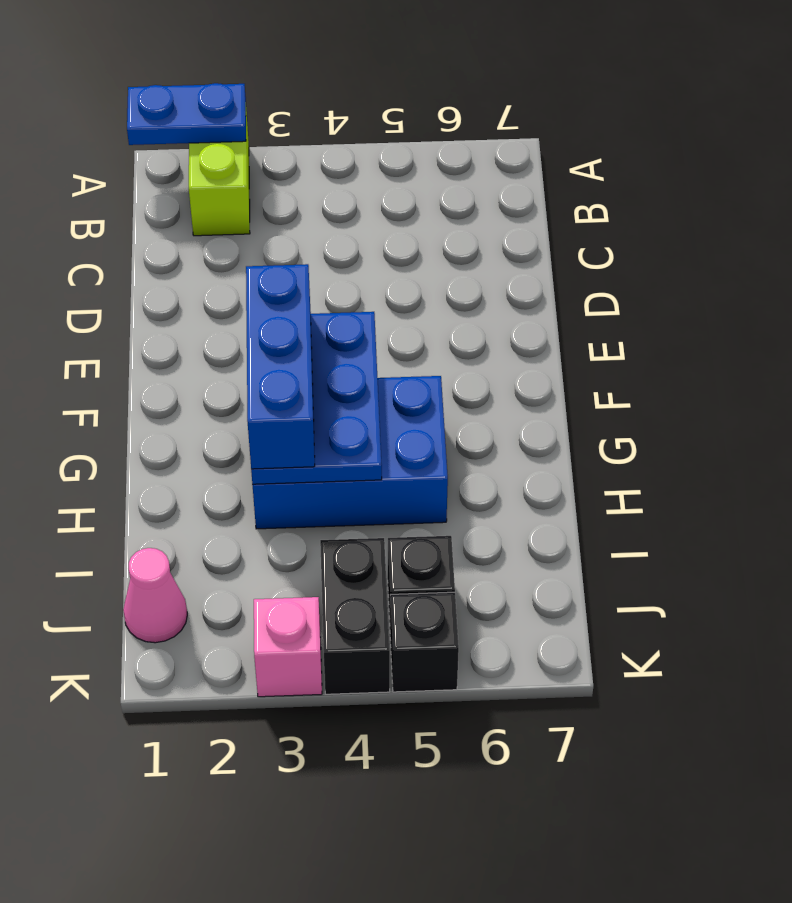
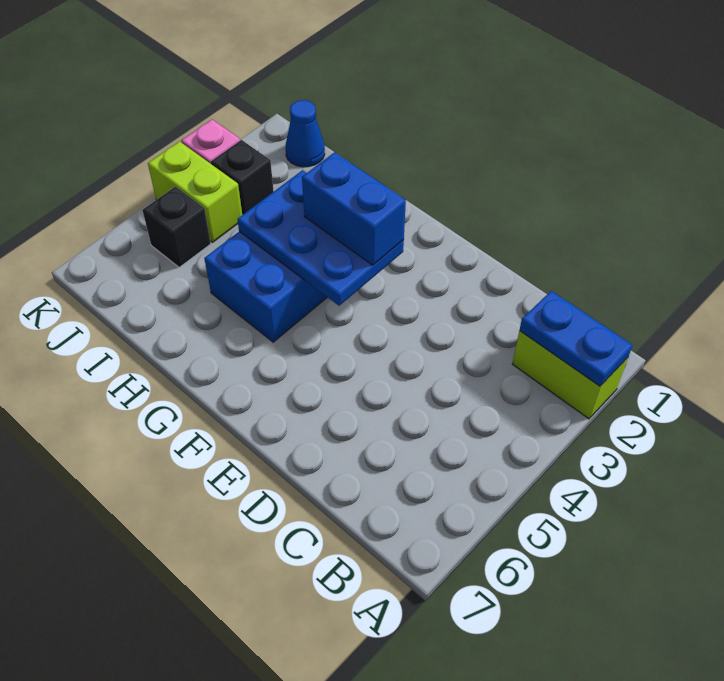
blue plate A1:A2 level 2 -> blue plate A2:B2 level 2
blue brick F3:H3 level 3 -> blue brick F3:G3 level 3
pink cone J1 level 1 -> blue cone J1 level 1
black brick J4:K4 level 1 -> lime brick J4:K4 level 1
black brick K5 level 1 -> black brick J3 level 1

